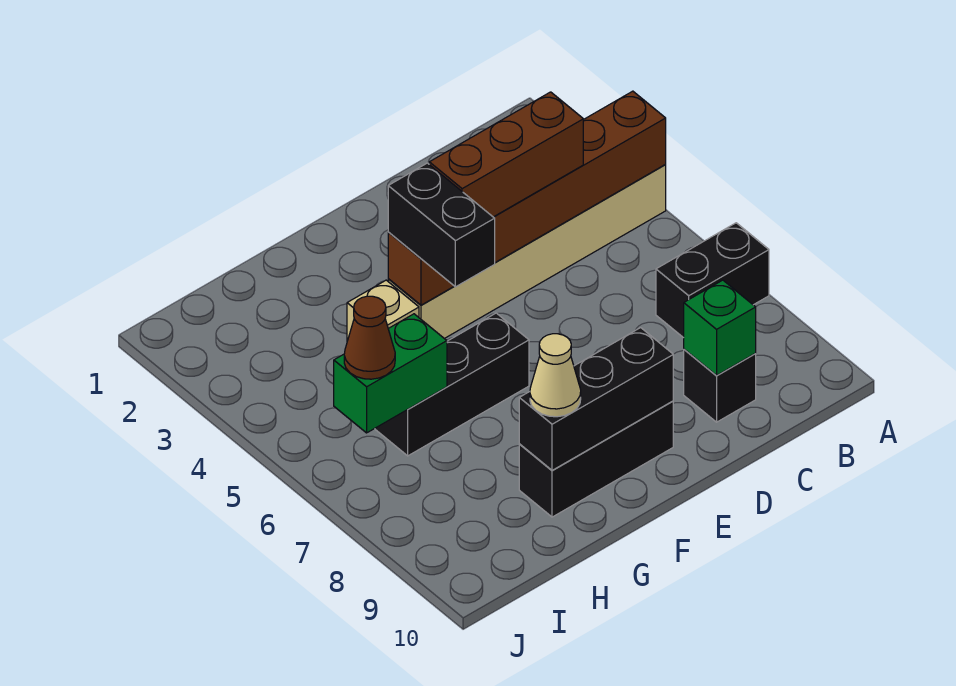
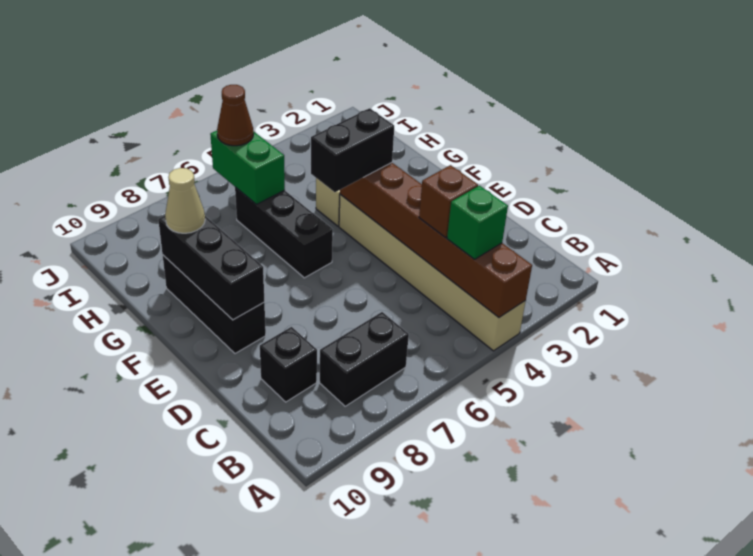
black brick A7:B7 level 1 -> black brick B7:B8 level 1
brown brick C4:E4 level 3 -> brown brick C4 level 3
green brick C9 level 2 -> green brick B4 level 3

